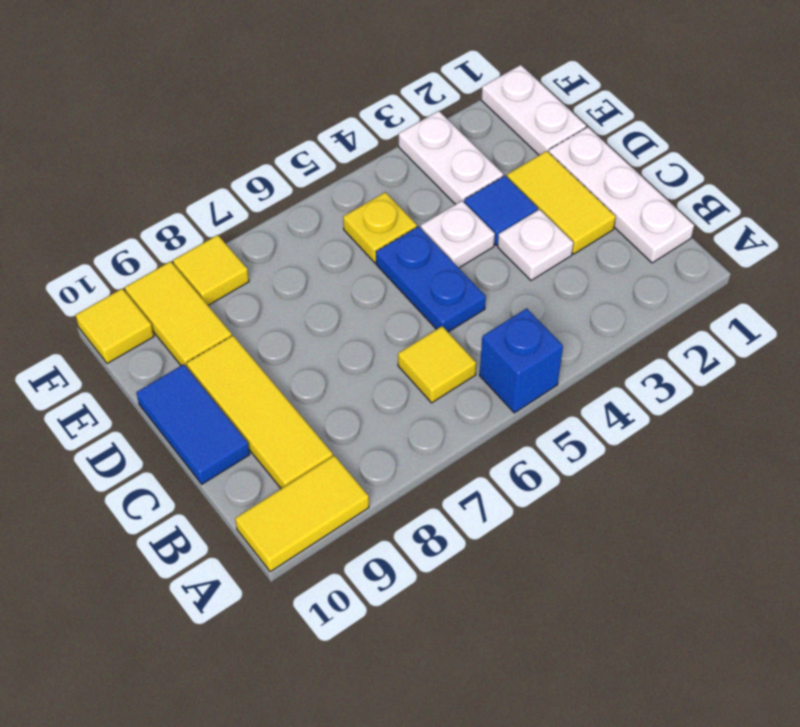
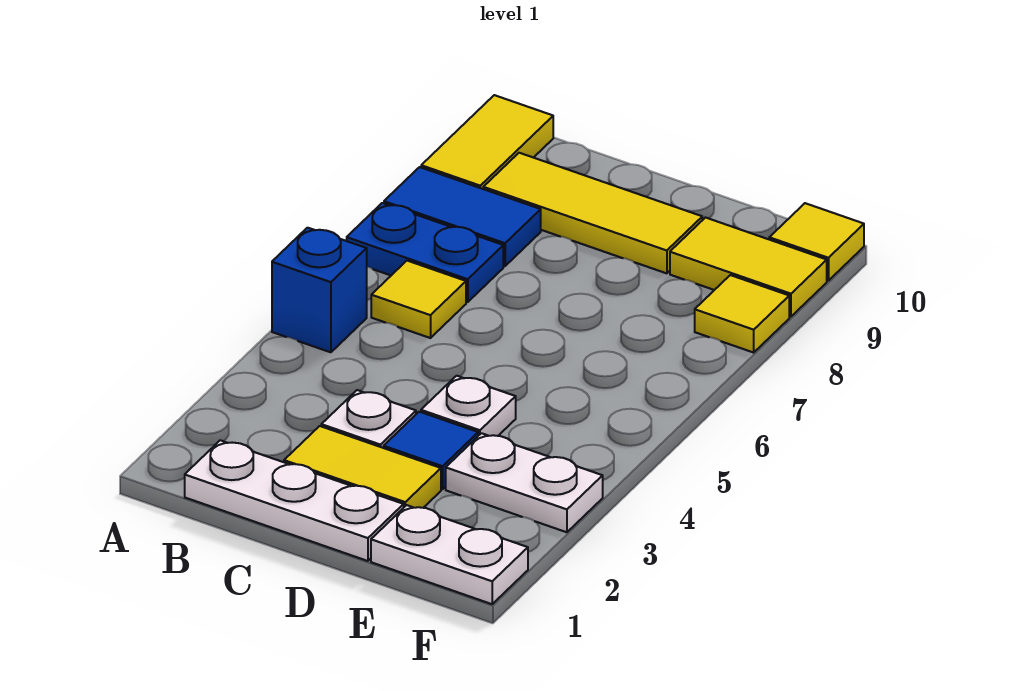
blue plate C5:D5 level 1 -> blue plate A7:B7 level 1
blue tile C10:D10 level 1 -> blue tile A8:B8 level 1
yellow plate E5 level 1 -> none

